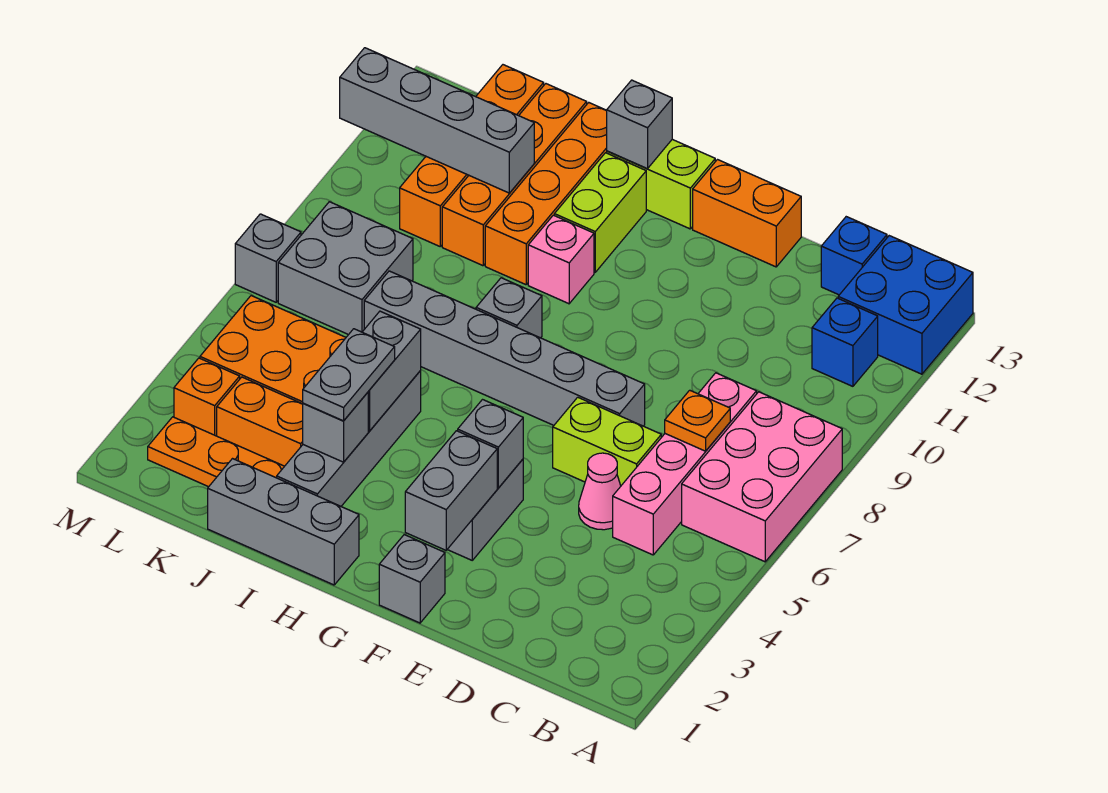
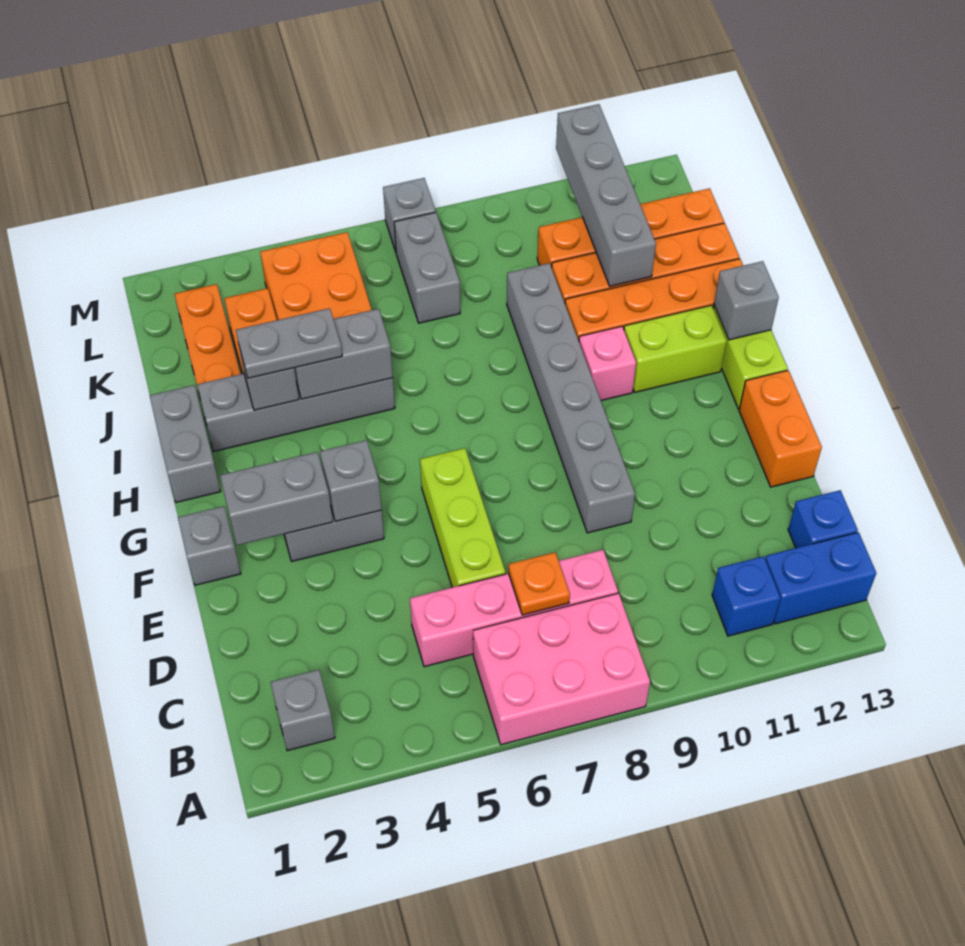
blue brick A12:B13 level 1 -> blue brick B12:B13 level 1
pink cone D5 level 1 -> none
lime brick D6:E6 level 1 -> lime brick D6:F6 level 1
grey brick E7:J7 level 1 -> grey brick E9:J9 level 1
grey brick H1:J1 level 1 -> grey brick H1:I1 level 1
grey brick H8 level 1 -> grey brick B2 level 1
grey brick K7:L8 level 1 -> grey brick K7:L7 level 1
orange brick L3 level 1 -> none

